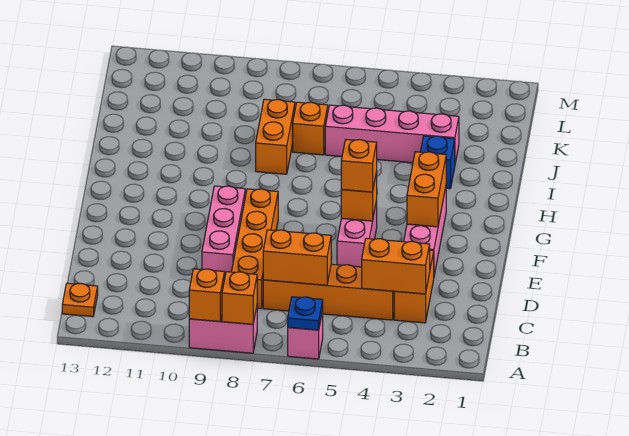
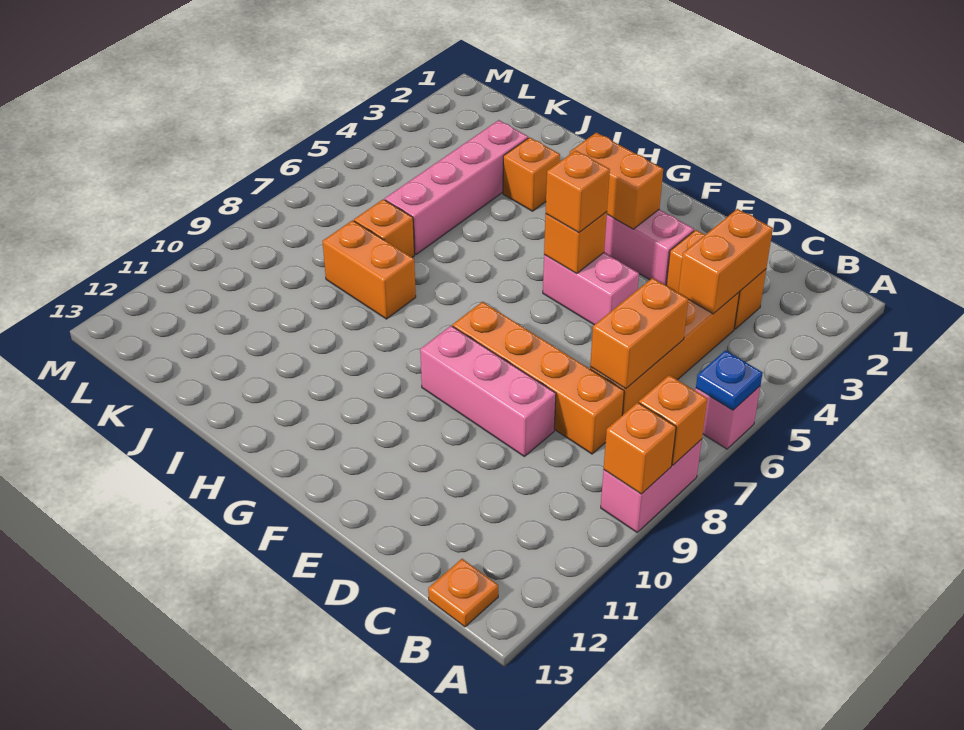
blue brick I3 level 1 -> orange brick I3 level 1

